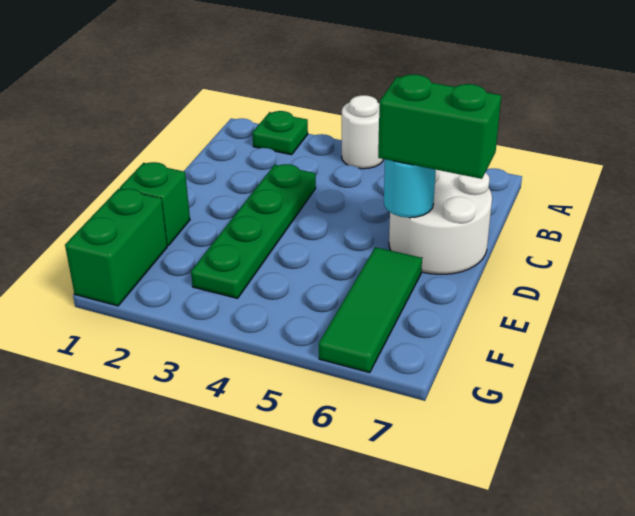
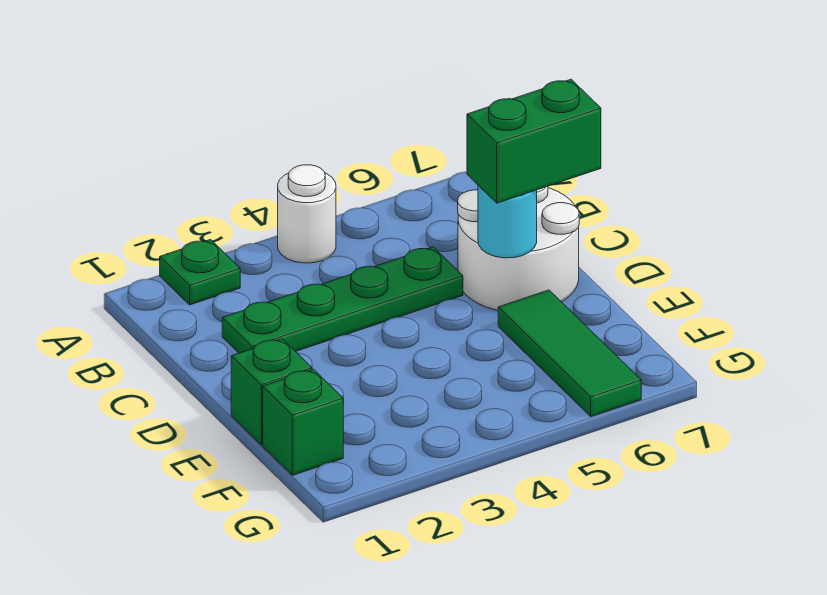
green plate C3:F3 level 1 -> green plate C2:C5 level 1
green brick F1:G1 level 1 -> green brick F1 level 1

